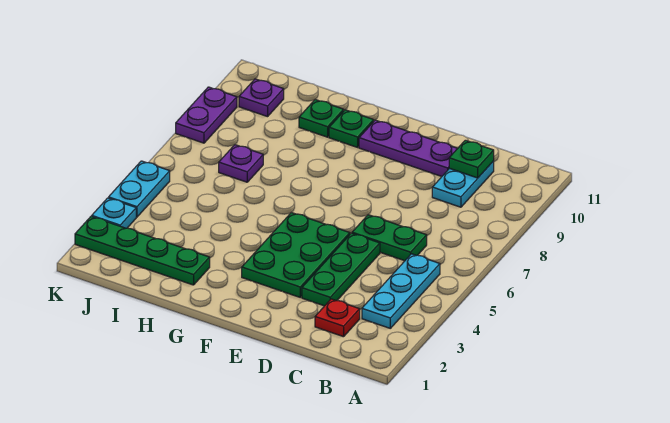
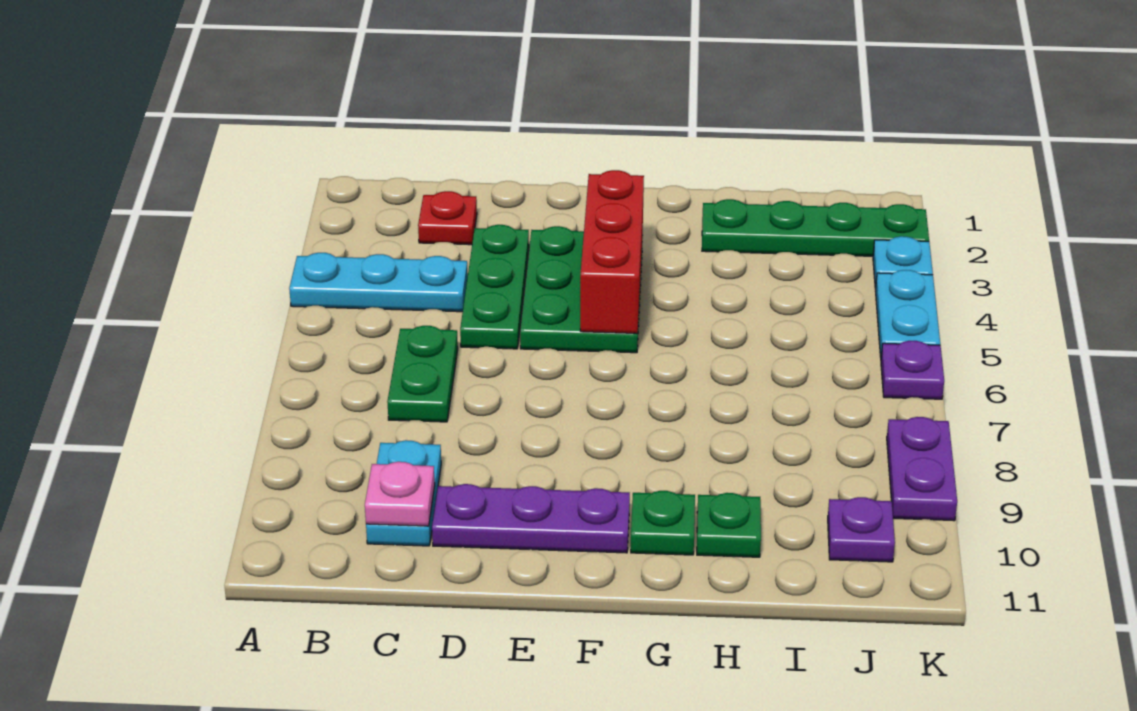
cyan plate B3:B5 level 1 -> cyan plate A4:C4 level 1
green plate C6:D6 level 1 -> green plate C6:C7 level 1
green plate C10 level 2 -> pink plate C10 level 2
none -> red brick F3:F5 level 2
purple plate I7 level 1 -> purple plate K6 level 1

